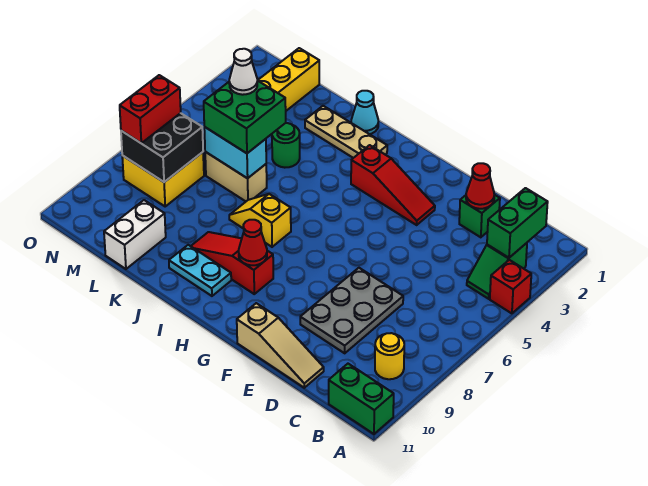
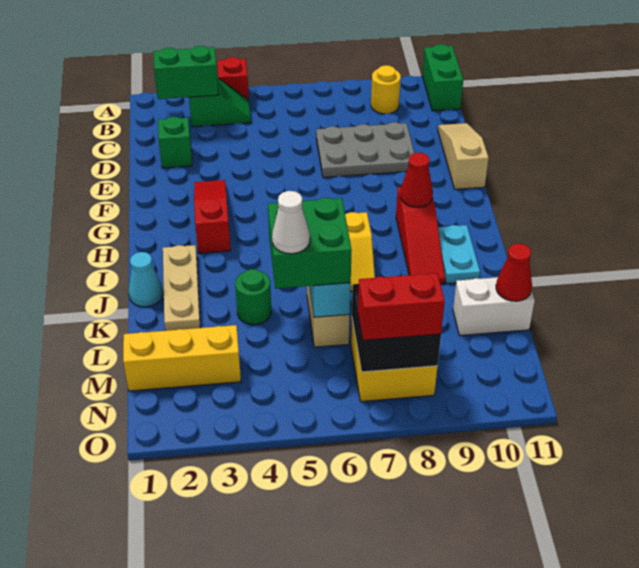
red cone D2 level 2 -> red cone L11 level 2

